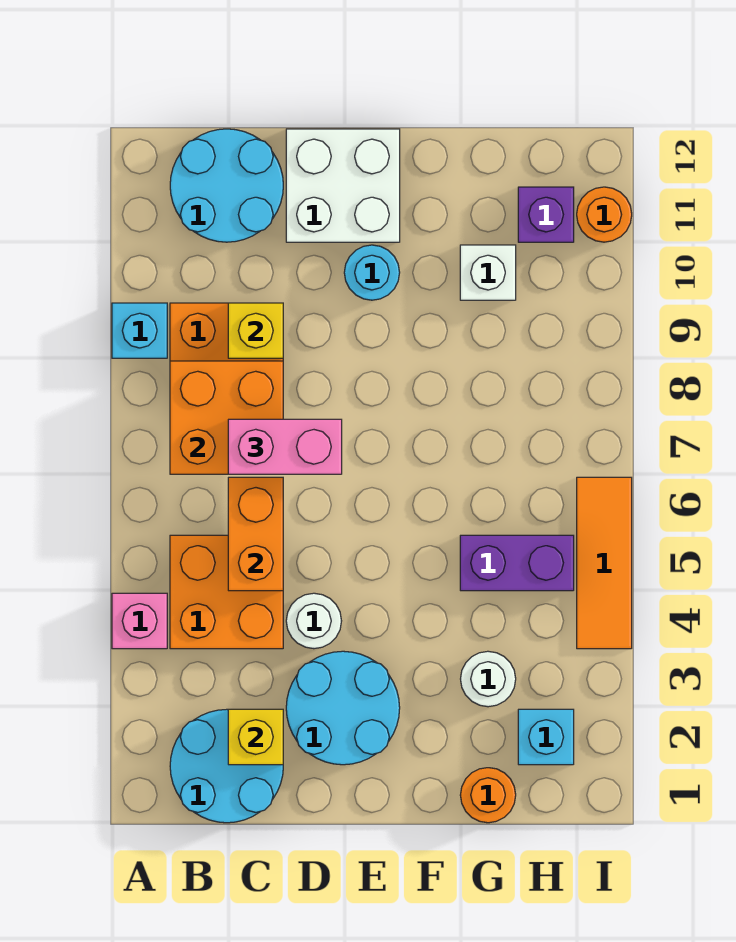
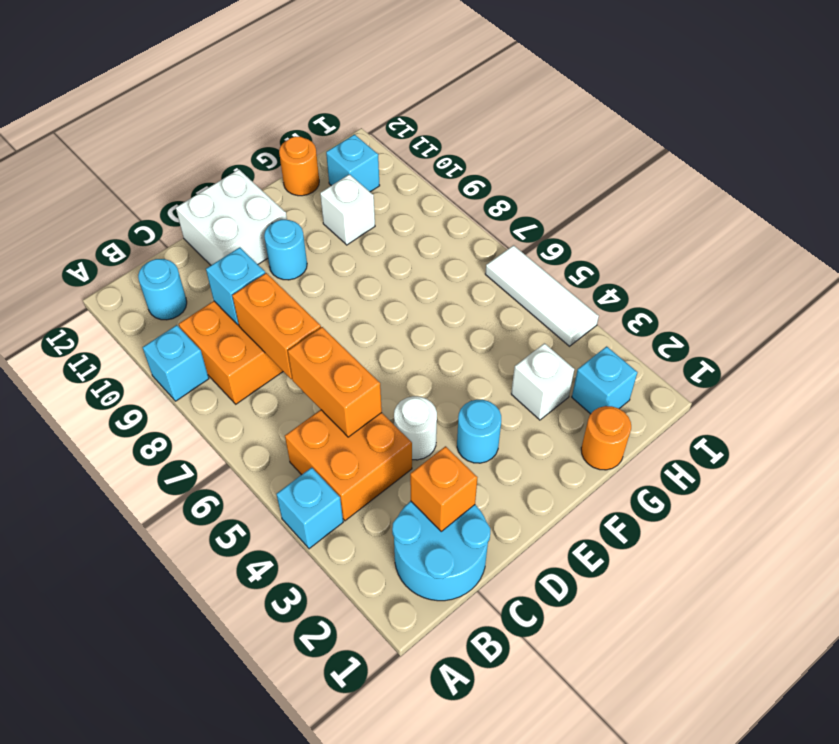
pink brick A4 level 1 -> cyan brick A4 level 1
orange brick B7:C8 level 2 -> orange brick C7:C8 level 2
cyan round brick B11:C12 level 1 -> cyan round brick B11 level 1
yellow brick C2 level 2 -> orange brick C2 level 2
pink brick C7:D7 level 3 -> none
yellow brick C9 level 2 -> cyan brick C9 level 2
cyan round brick D2:E3 level 1 -> cyan round brick E3 level 1
white round brick G3 level 1 -> white brick G3 level 1
purple brick G5:H5 level 1 -> none
purple brick H11 level 1 -> cyan brick H11 level 1
orange tile I4:I6 level 1 -> white tile I4:I6 level 1
orange round brick I11 level 1 -> orange round brick G12 level 1

